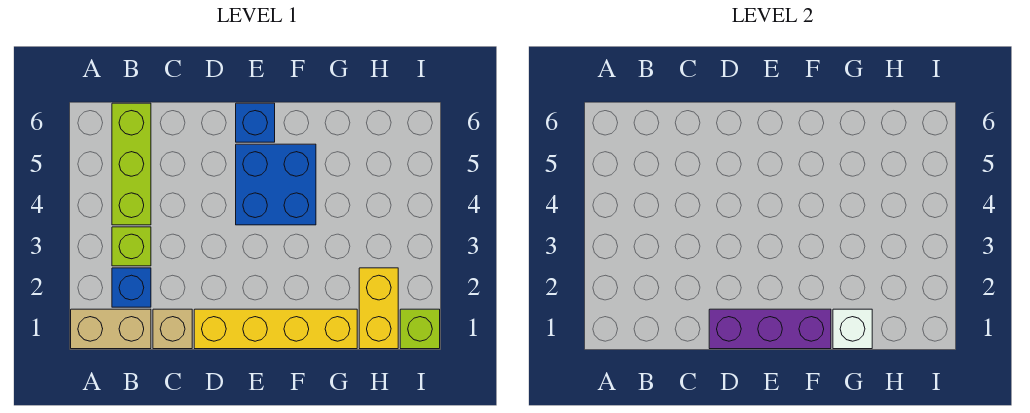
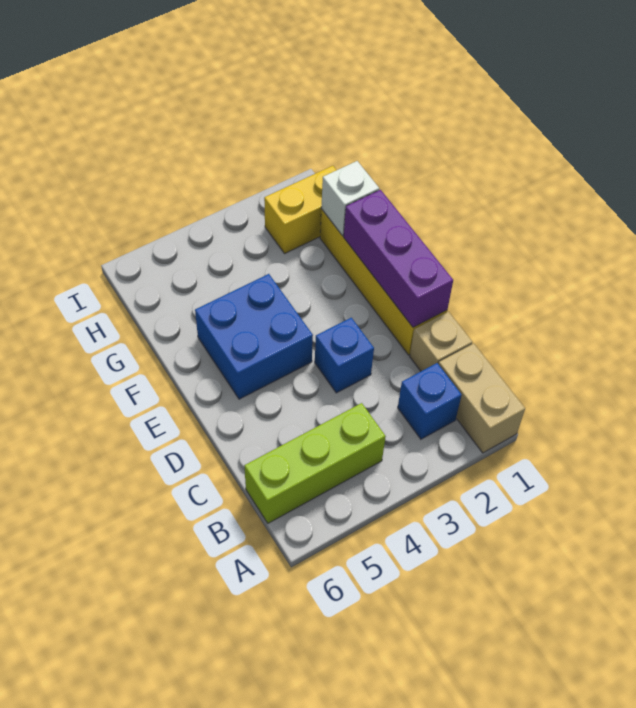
lime brick B3 level 1 -> none
blue brick E6 level 1 -> blue brick D3 level 1
lime brick I1 level 1 -> none

